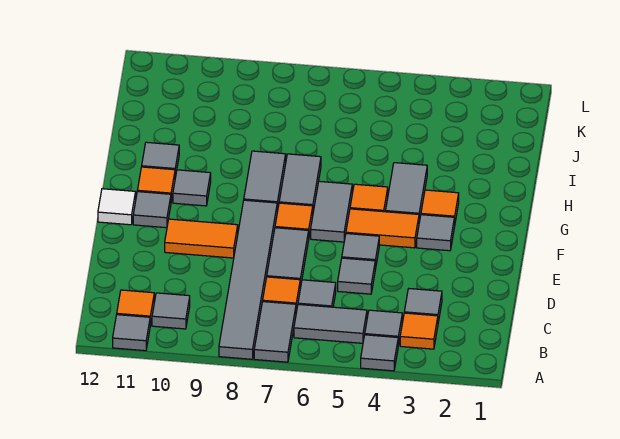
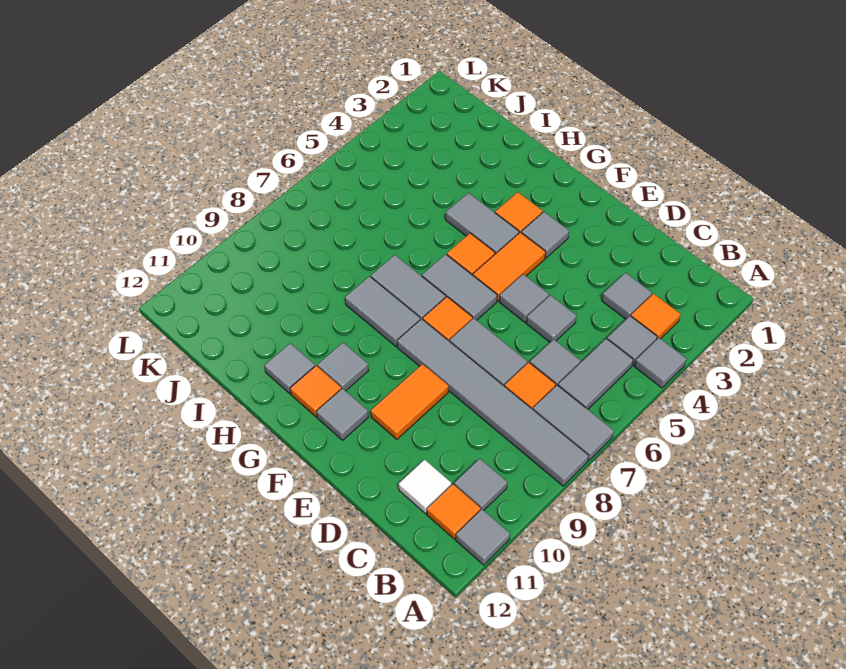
white tile F12 level 1 -> white tile C11 level 1

